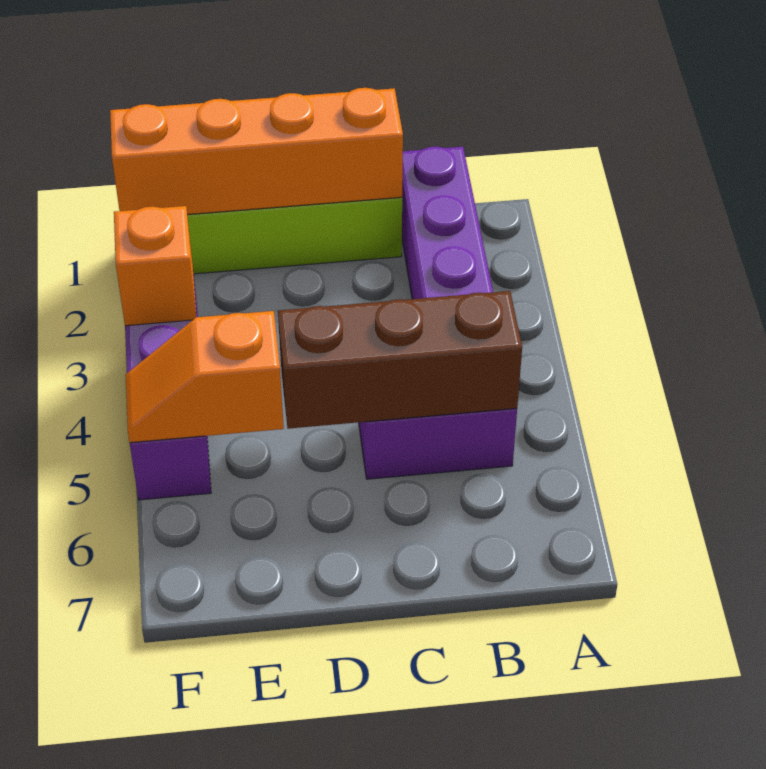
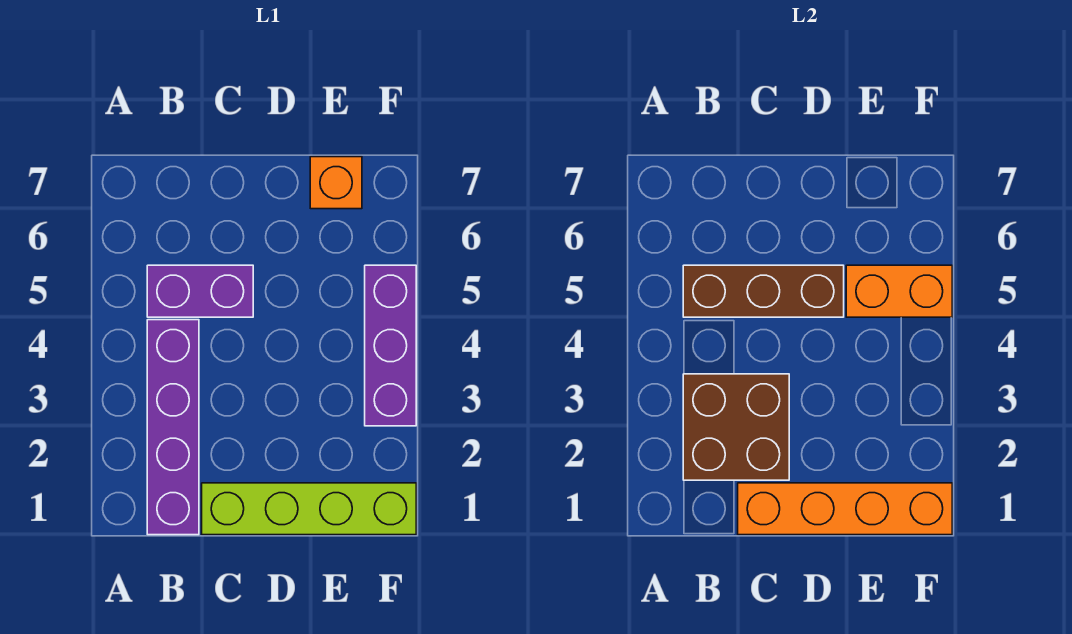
none -> brown brick B2:C3 level 2
orange slope E5:F5 level 2 top E -> orange brick E5:F5 level 2
orange brick F3 level 2 -> orange brick E7 level 1

